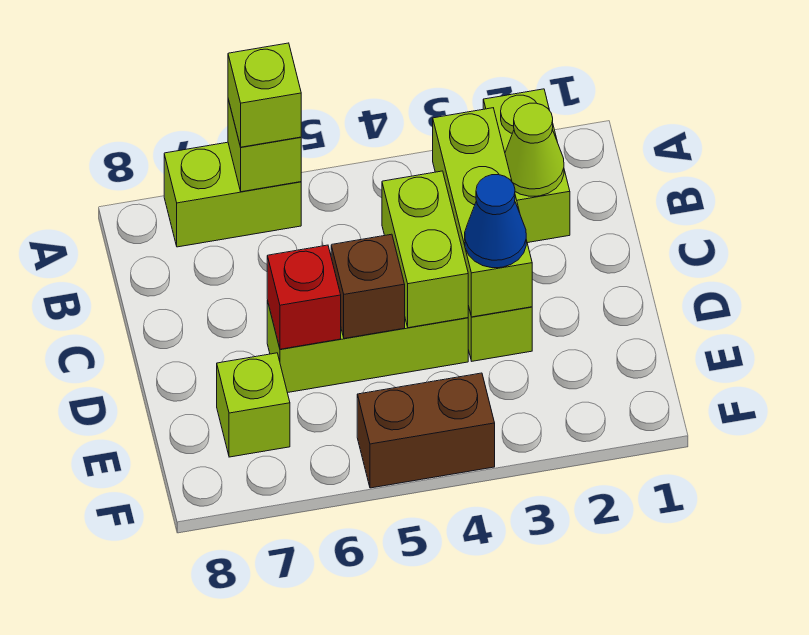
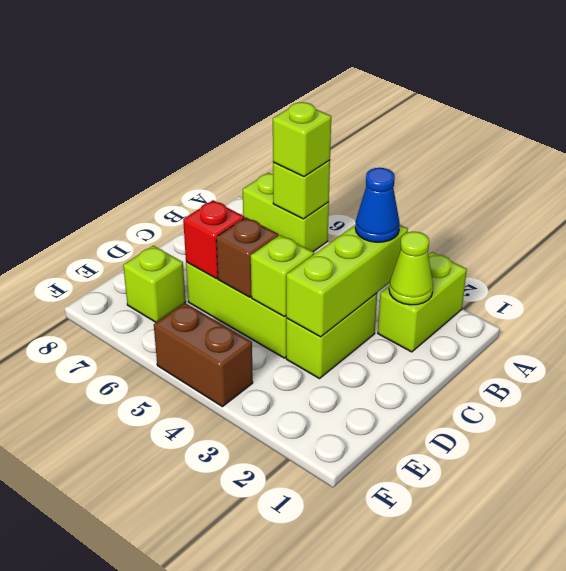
lime brick C4:D4 level 2 -> lime brick D4 level 2
blue cone D3 level 3 -> blue cone B3 level 3

